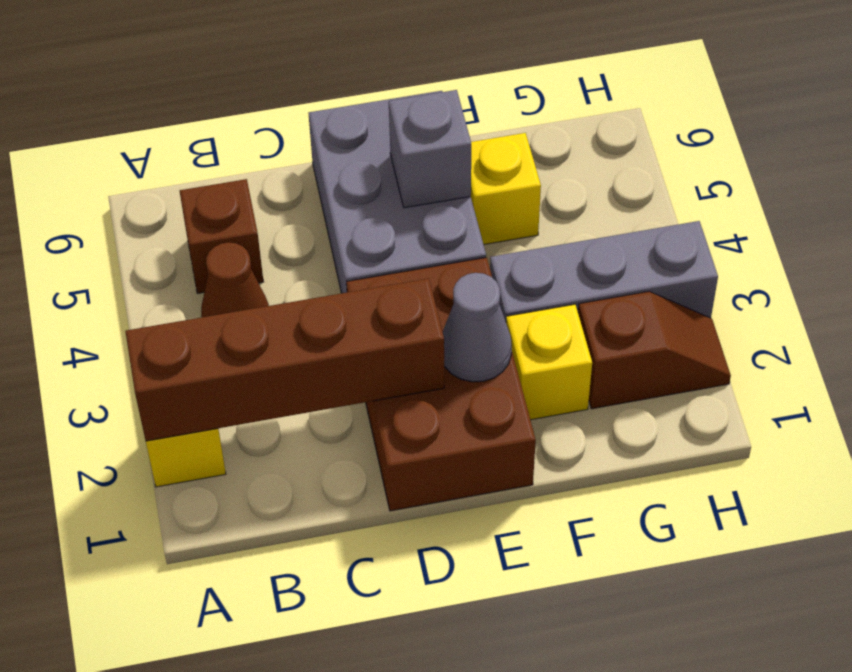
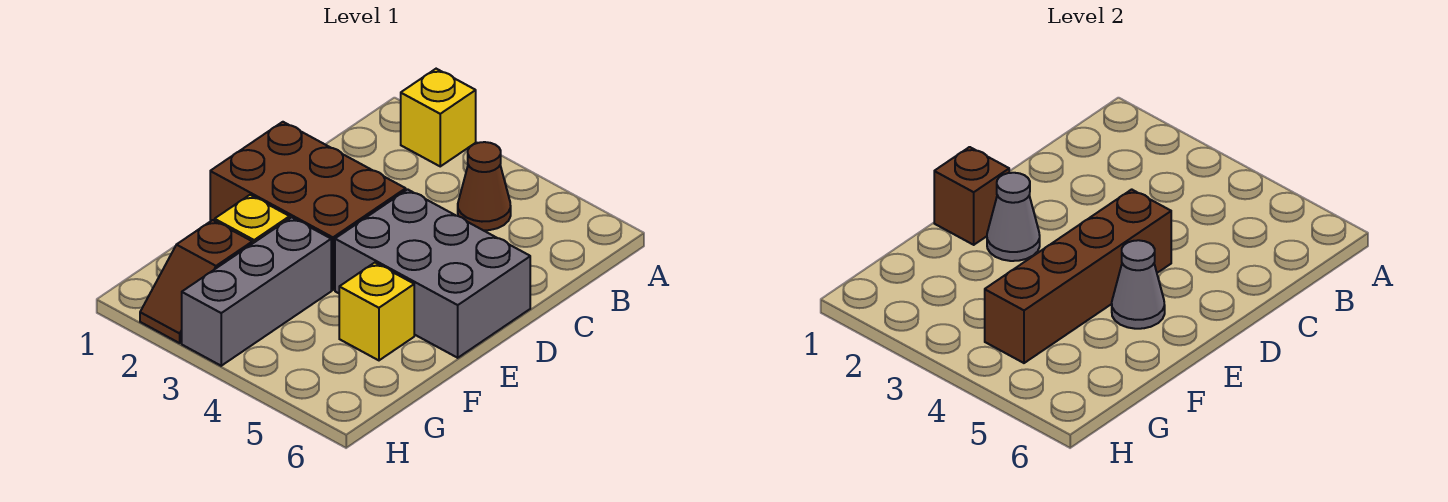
brown brick A2:D2 level 2 -> brown brick D4:G4 level 2
brown brick B5 level 1 -> brown brick E1 level 2
grey brick E5 level 2 -> grey cone E5 level 2

